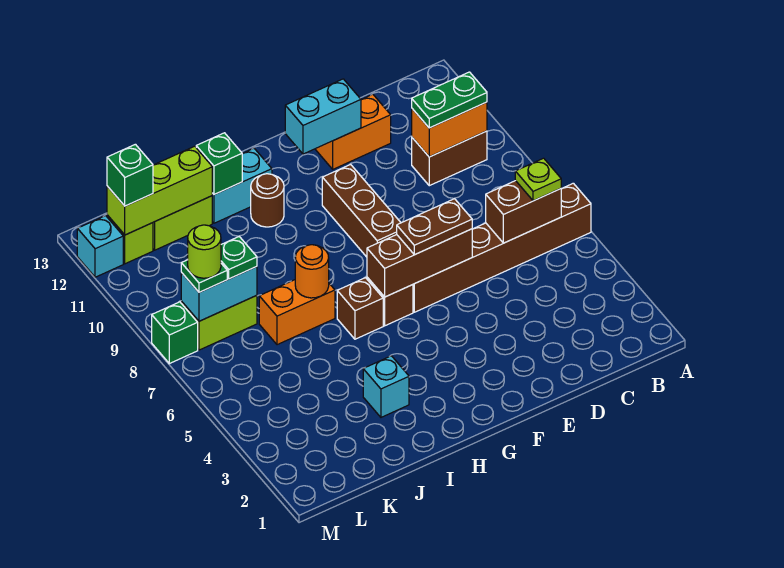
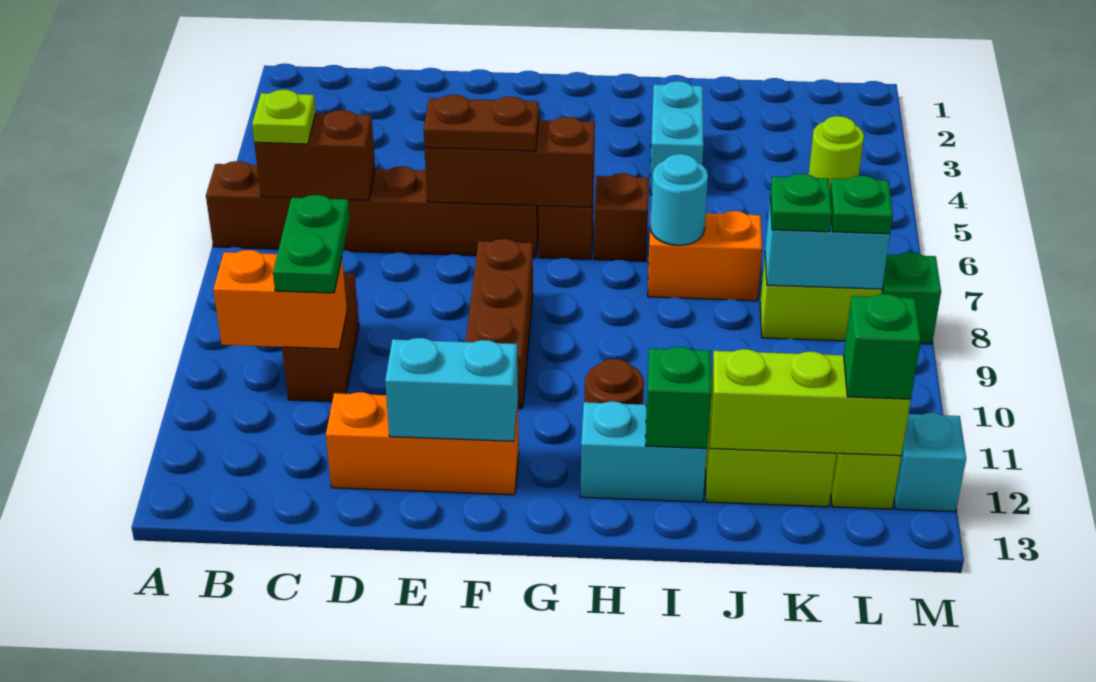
brown brick B10:C10 level 1 -> brown brick C9:C10 level 1
green plate B10:C10 level 3 -> green plate C9:C10 level 3
orange brick D12:E12 level 1 -> orange brick D12:F12 level 1
cyan brick I3 level 1 -> cyan brick I3:I4 level 1
orange round brick I7 level 2 -> cyan round brick I7 level 2
lime round brick L8 level 4 -> lime round brick L4 level 1

